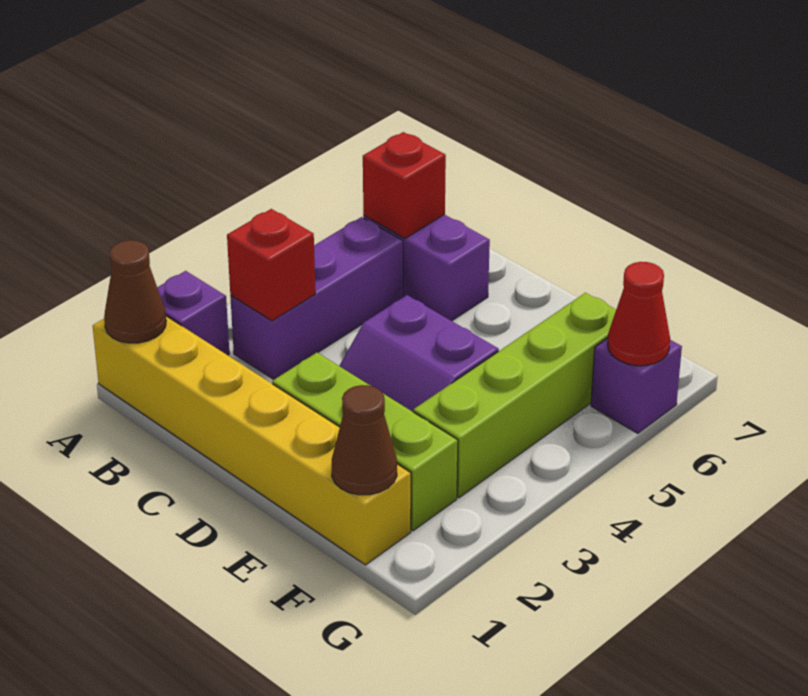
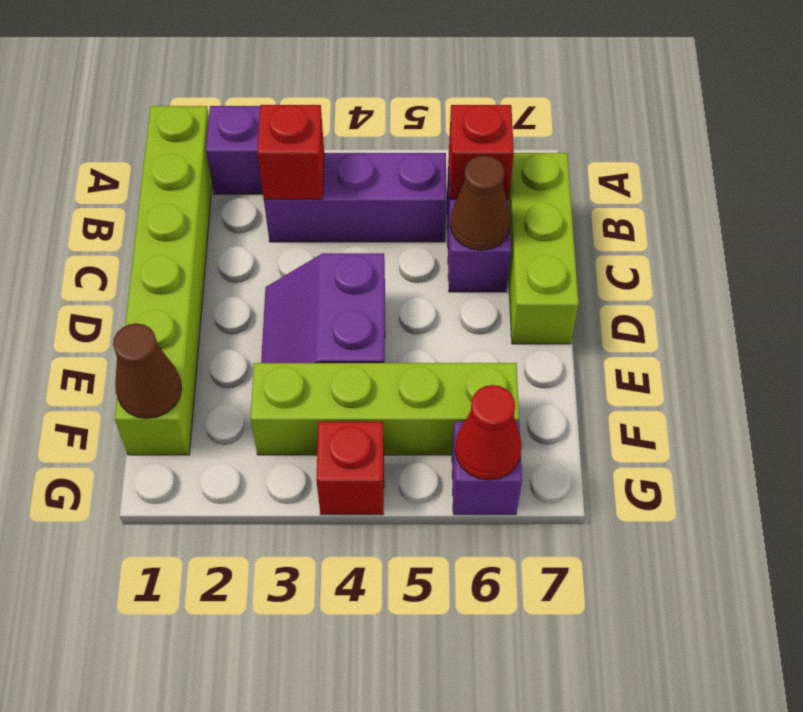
yellow brick A1:F1 level 1 -> lime brick A1:F1 level 1
brown cone A1 level 2 -> brown cone C6 level 2
lime brick D2:F2 level 1 -> lime brick B7:D7 level 1
none -> red brick G4 level 1

